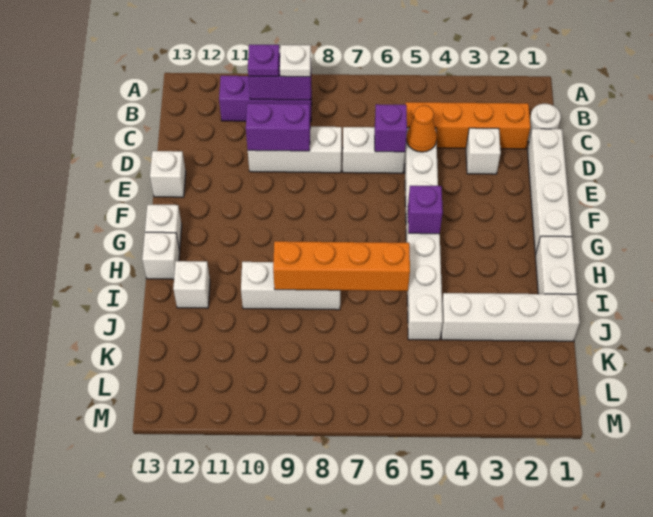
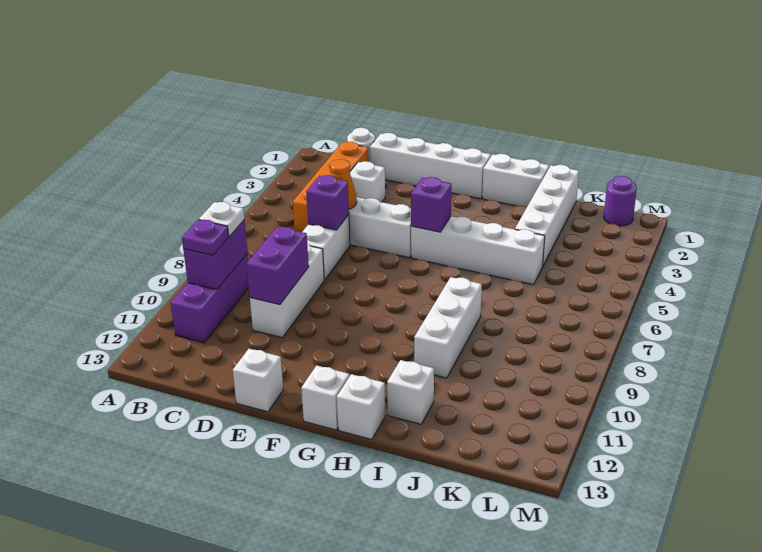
orange brick I6:I9 level 2 -> none
none -> purple round brick L1 level 1

